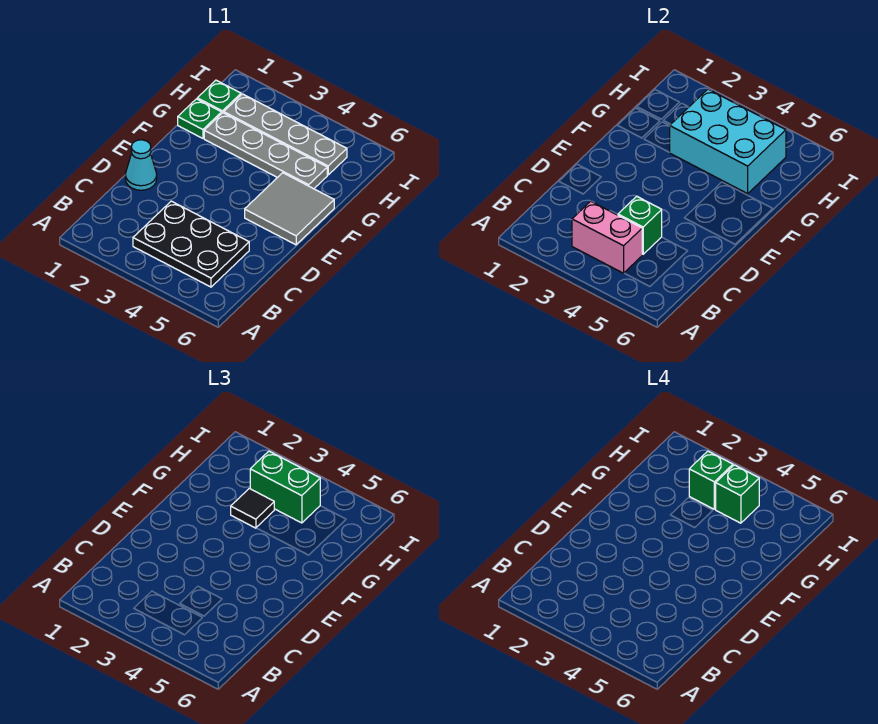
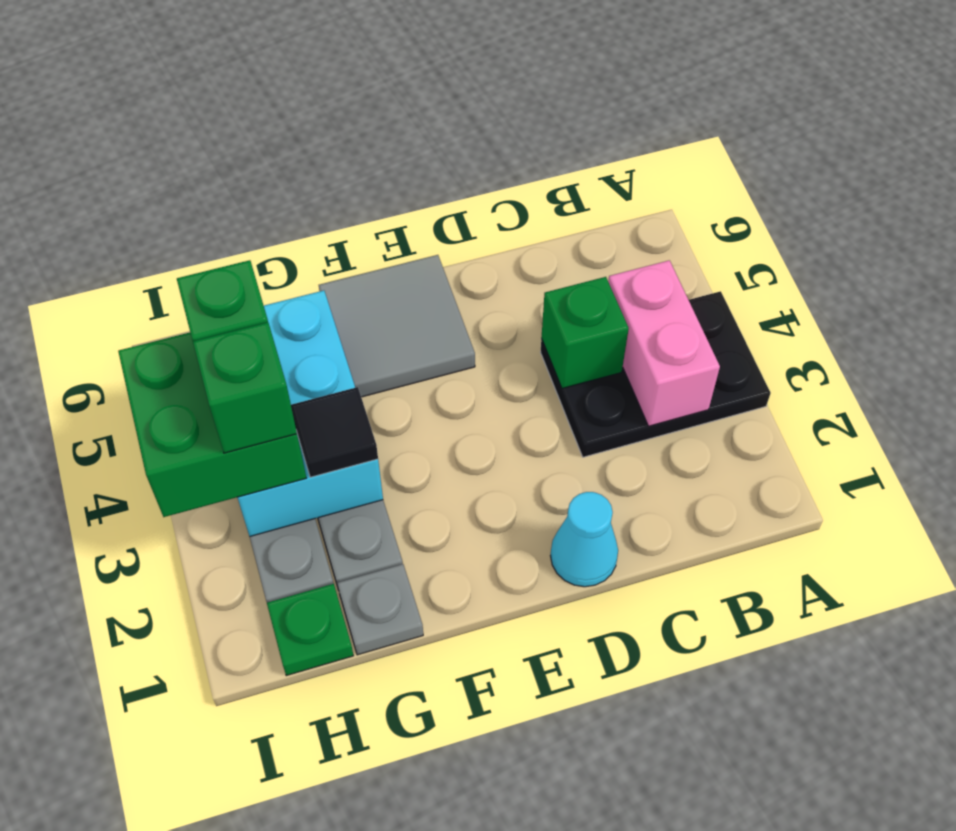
black plate B3:C5 level 1 -> black plate A3:C4 level 1
green plate G1 level 1 -> grey plate G1 level 1
green brick H3:H4 level 3 -> green brick H3:I4 level 3

